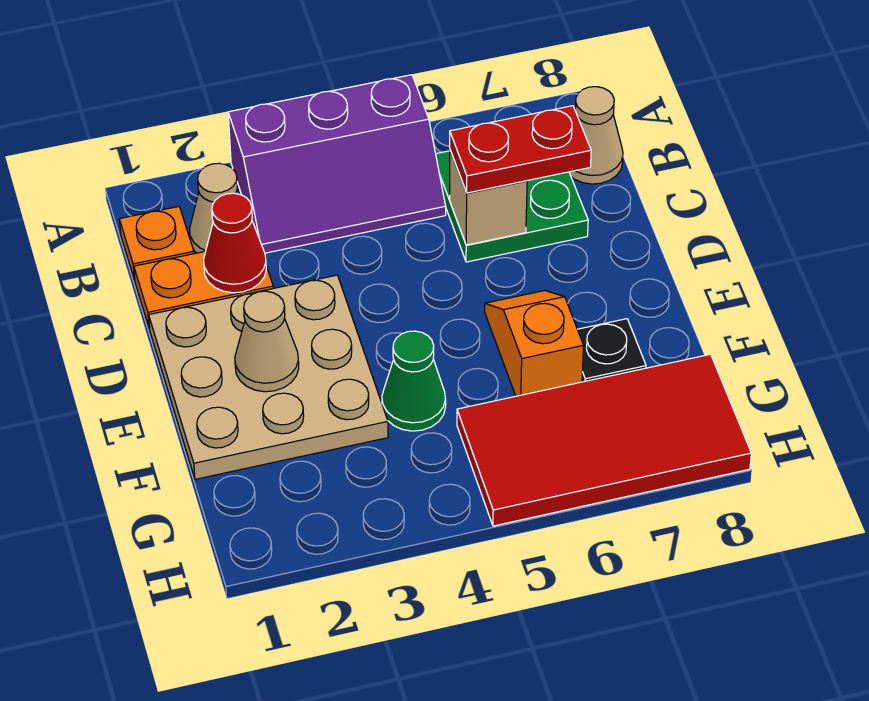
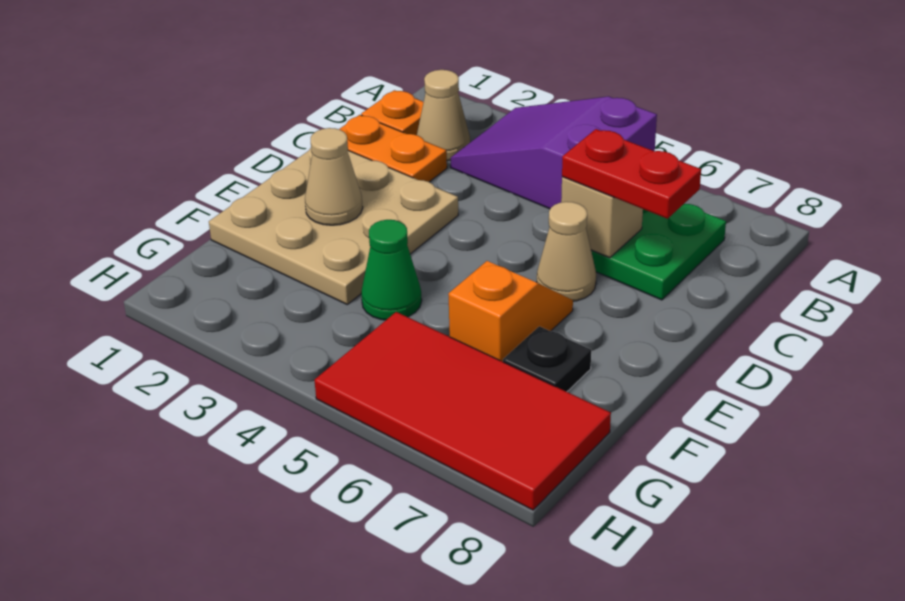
purple slope A3:B5 level 1 top A -> purple slope A3:B5 level 1 top 5
tan cone B8 level 1 -> tan cone D6 level 1
red cone C2 level 2 -> none

